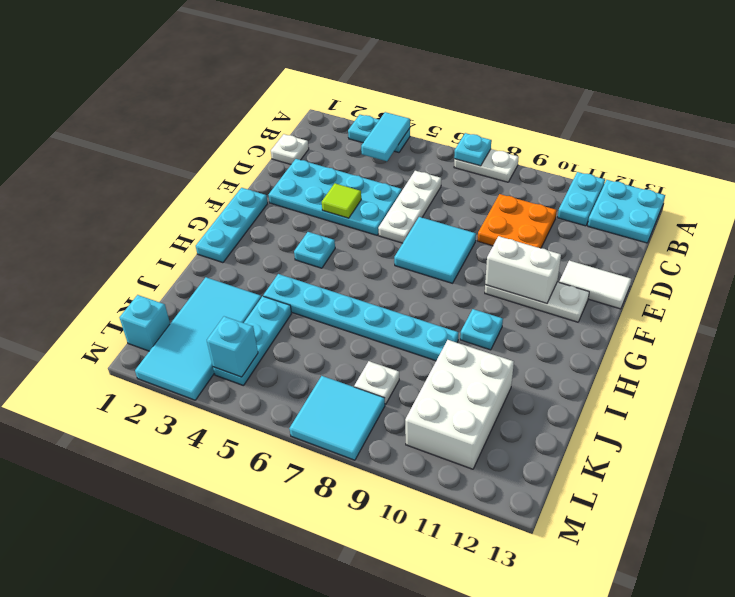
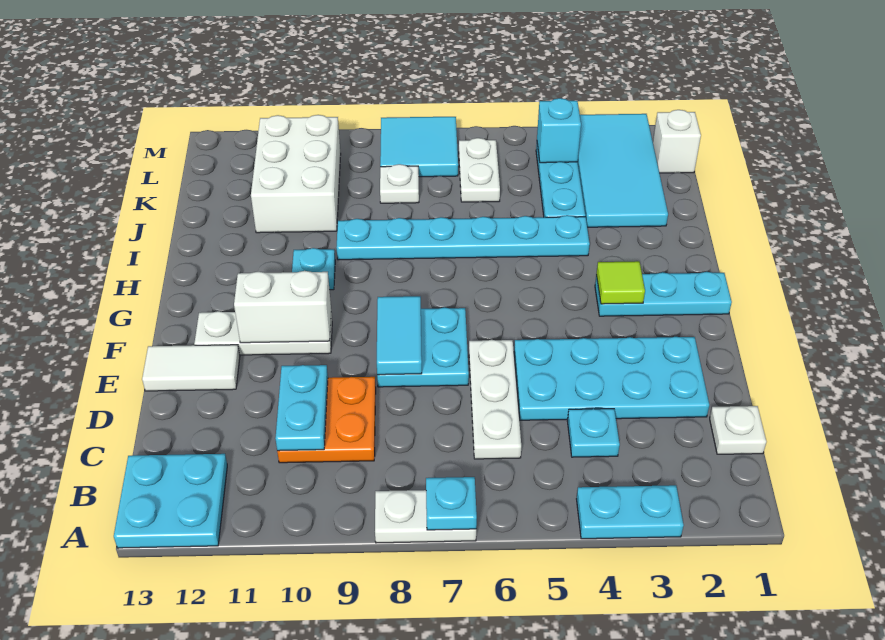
cyan tile A4:B4 level 2 -> cyan tile E8:F8 level 2
cyan plate A11:B11 level 1 -> cyan plate C10:D10 level 2
lime tile E4 level 2 -> lime tile G3 level 2
cyan tile E7:F8 level 1 -> cyan plate E7:F8 level 1
cyan plate F1:H1 level 1 -> cyan plate G1:G3 level 1
cyan plate G4 level 1 -> cyan plate C4 level 1
none -> white plate K6:L6 level 1
cyan brick L1 level 1 -> white brick L1 level 1

